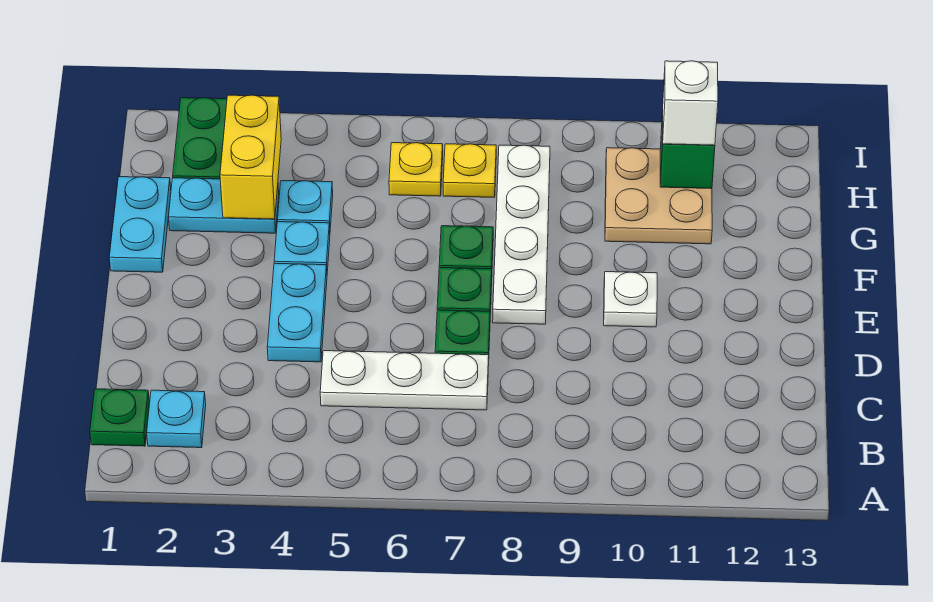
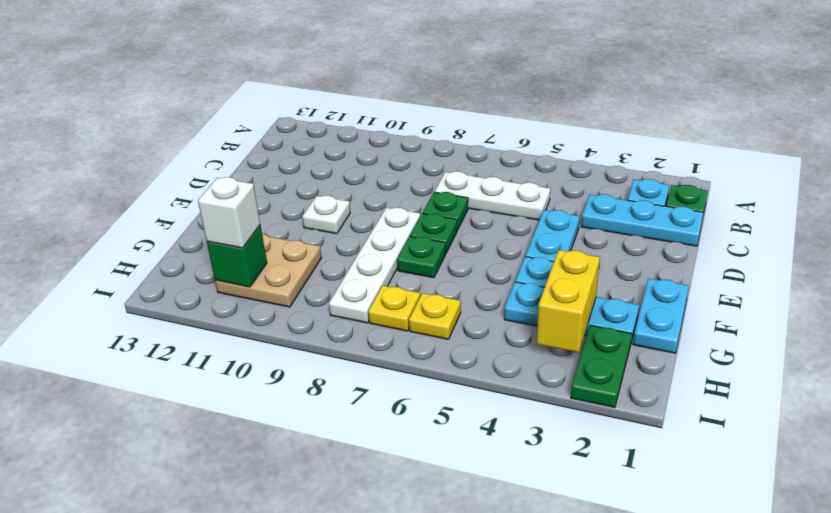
none -> cyan plate C1:C3 level 1

